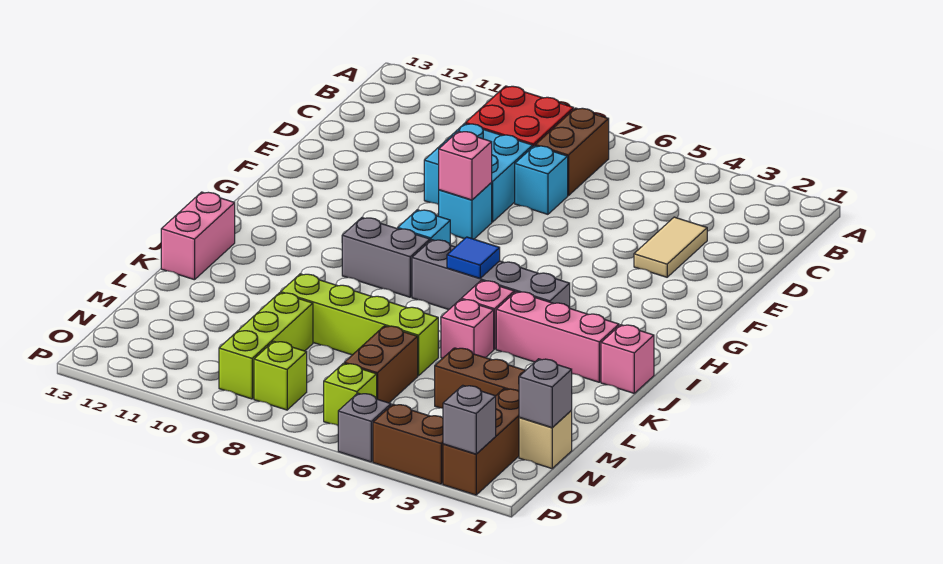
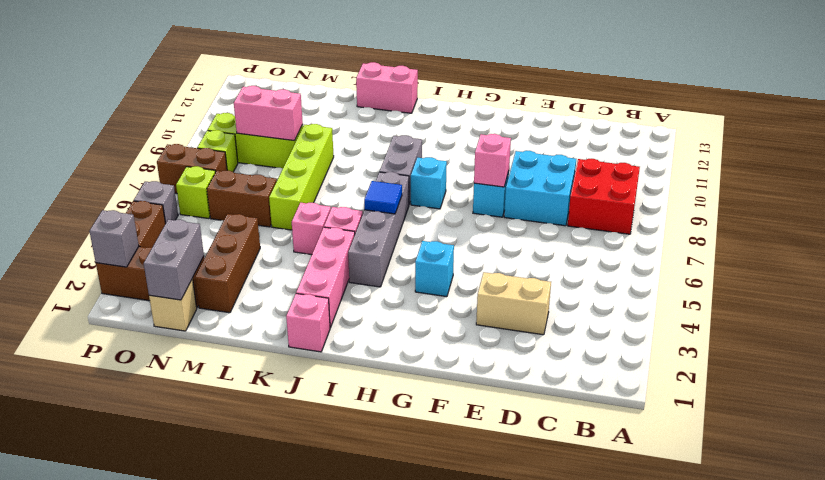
brown brick B7:C7 level 1 -> brown brick O7:P7 level 1
tan tile D3:E3 level 1 -> tan brick D3:E3 level 1
cyan brick D7 level 1 -> cyan brick G4 level 1
none -> pink brick M9:N9 level 2
grey brick N1 level 2 -> grey brick N1:N2 level 2

